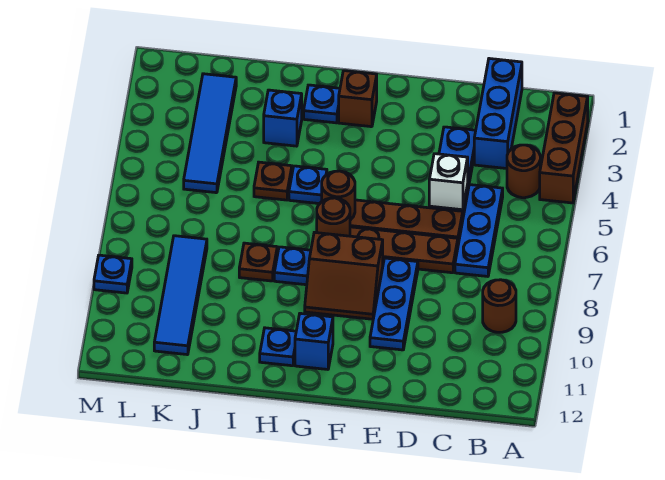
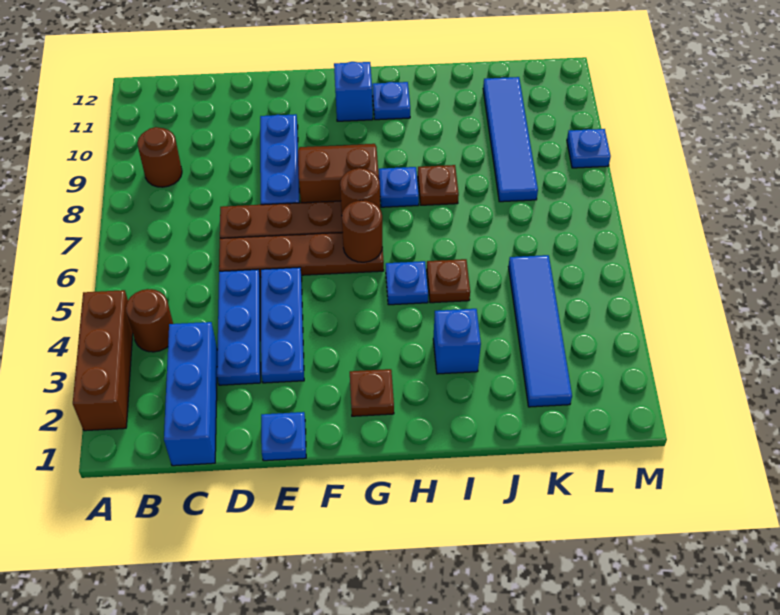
blue plate C5:C7 level 1 -> blue plate E3:E5 level 1
white brick D5 level 2 -> none
brown brick G2 level 1 -> brown plate G2 level 1
blue plate H2 level 1 -> blue plate E1 level 1

